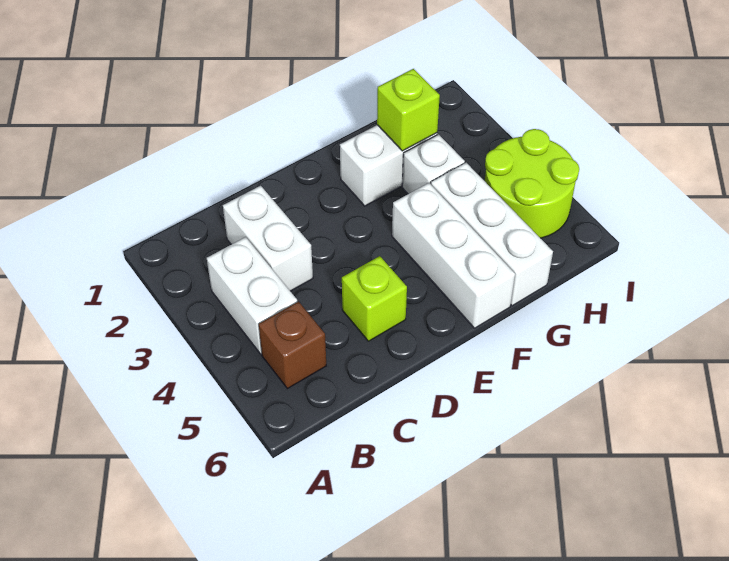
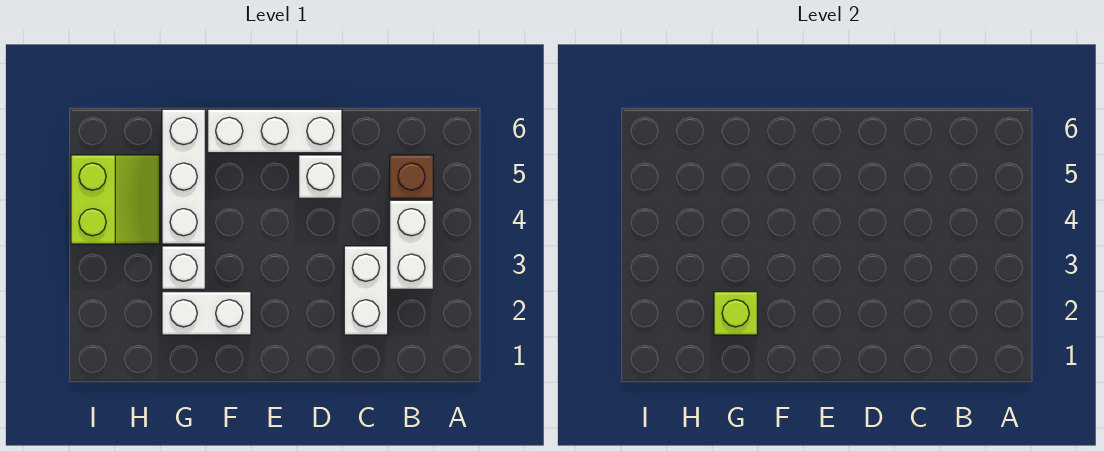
lime brick D5 level 1 -> white brick D5 level 1
white brick F4:F6 level 1 -> white brick D6:F6 level 1
lime round brick H4:I5 level 1 -> lime slope H4:I5 level 1 top I

